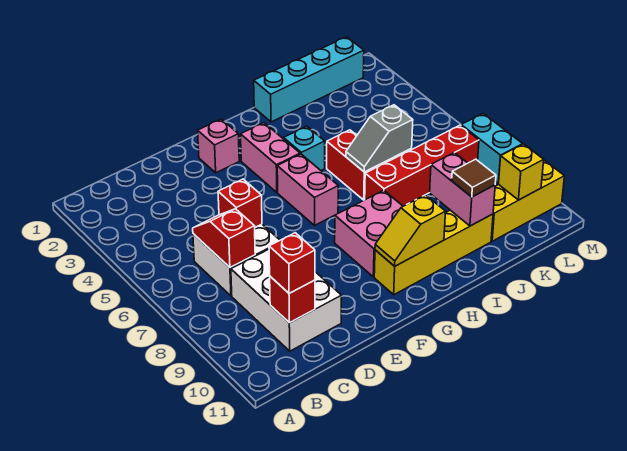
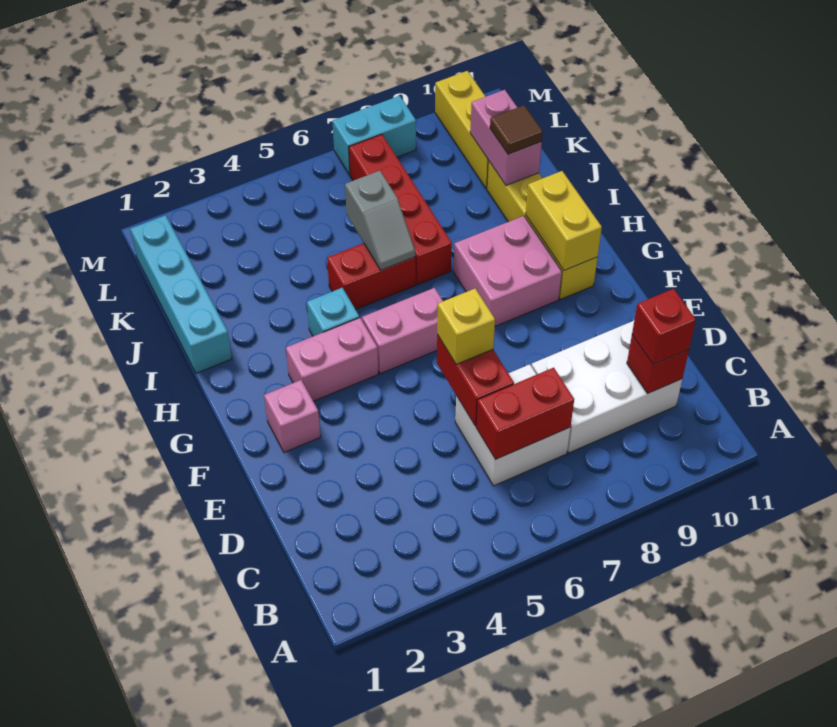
red slope C6:C7 level 2 top 7 -> red brick C6:C7 level 2
red brick D6 level 2 -> red brick D6:E6 level 2
yellow slope G10:H10 level 2 top H -> yellow brick G10:H10 level 2
pink brick J9:J10 level 2 -> pink brick J10:K10 level 2
yellow brick L10 level 2 -> yellow brick E6 level 3

